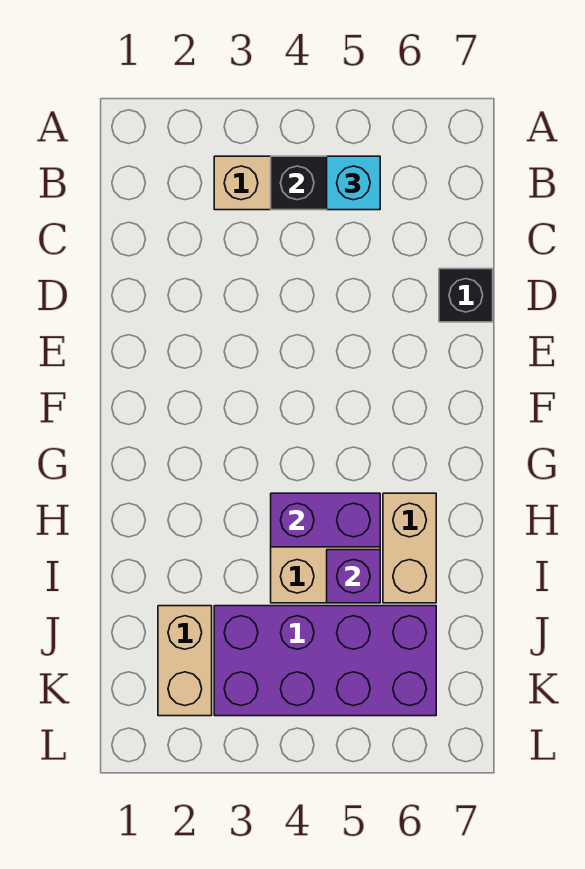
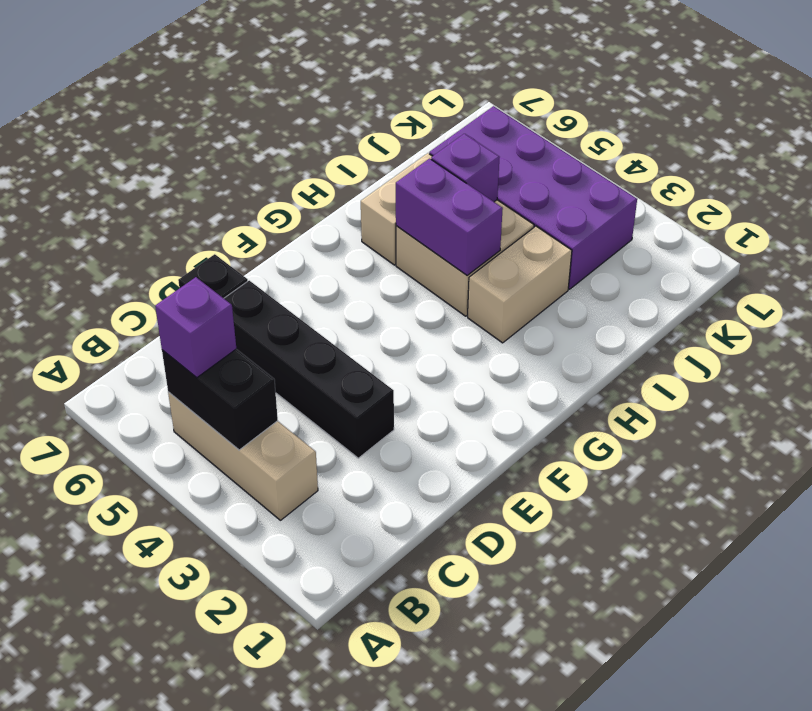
cyan brick B5 level 3 -> purple brick B5 level 3
none -> black brick D3:D6 level 1
tan brick J2:K2 level 1 -> tan brick H3:I3 level 1

